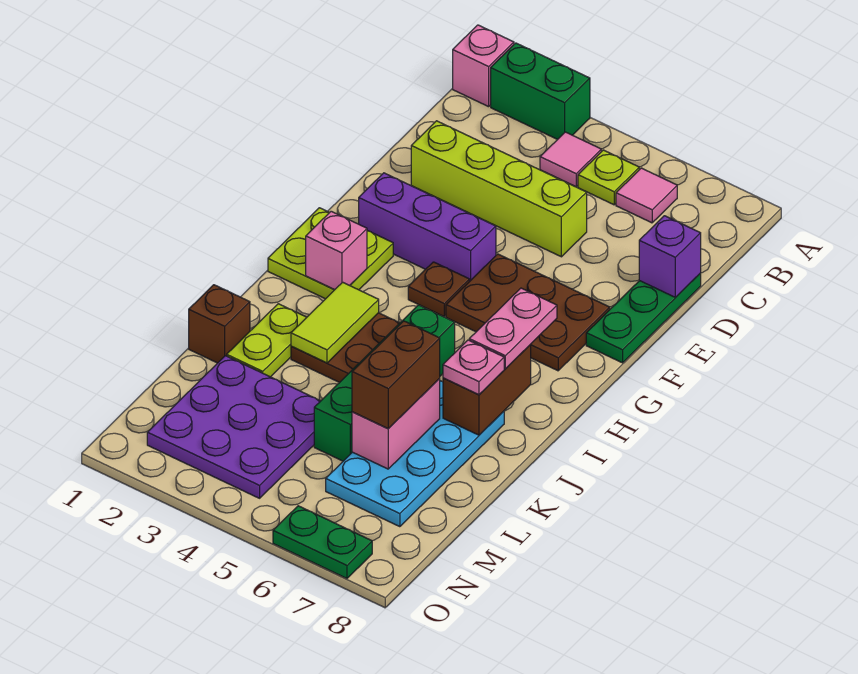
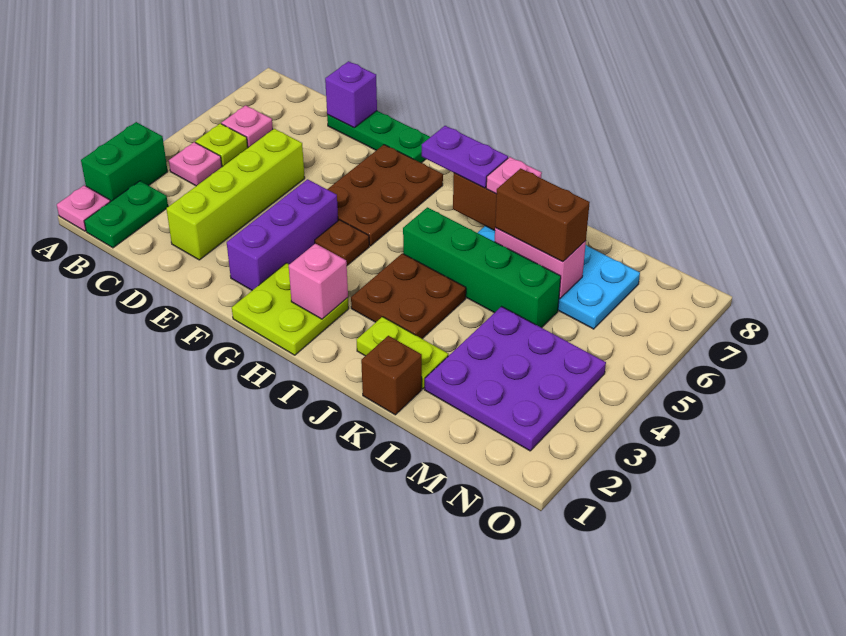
pink brick A1 level 1 -> pink plate A1 level 1
pink tile B4 level 1 -> pink plate B4 level 1
pink tile B6 level 1 -> pink plate B6 level 1
pink plate H7:I7 level 3 -> purple plate H7:I7 level 3
lime tile I3:J3 level 2 -> none
green plate O6:O7 level 1 -> green plate B1:B2 level 1

